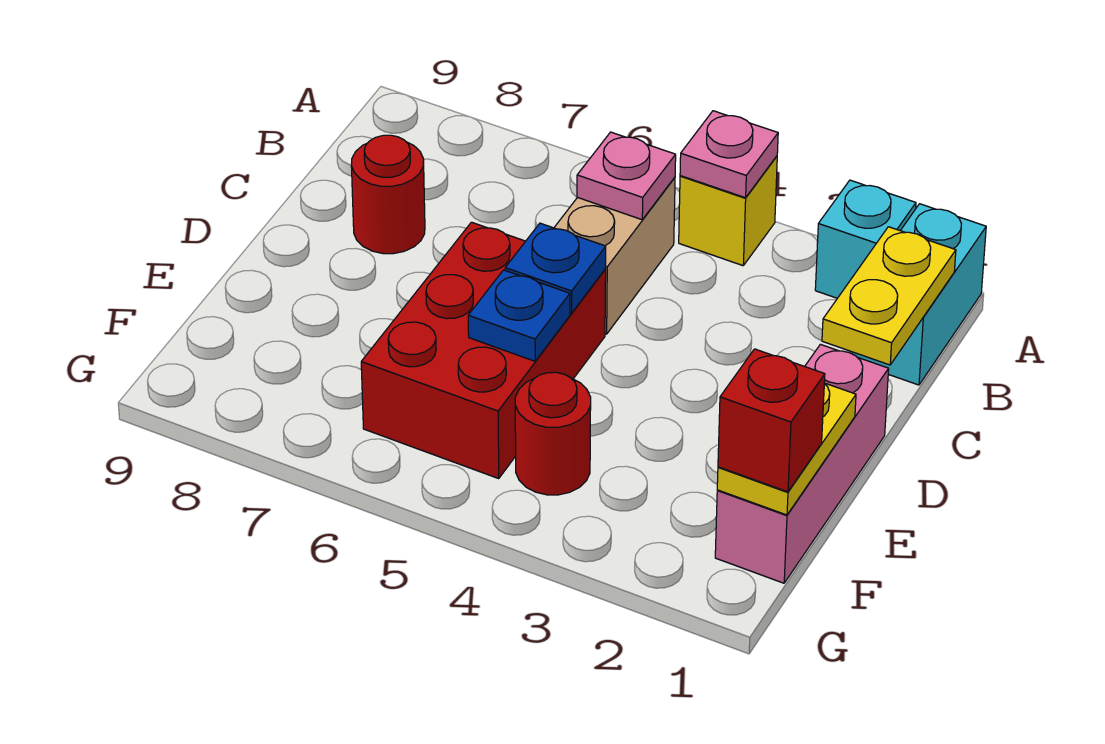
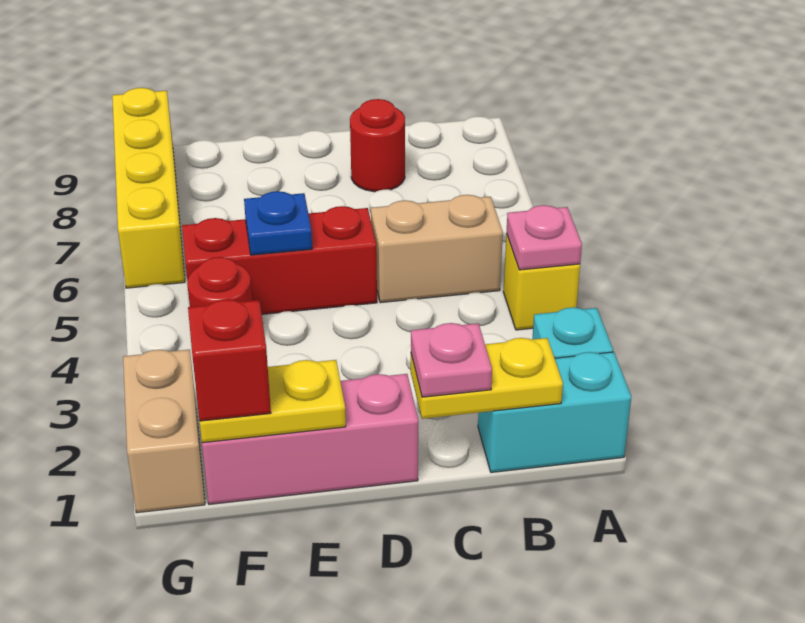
pink plate B5 level 2 -> pink plate C1 level 3
red brick D5:F6 level 1 -> red brick D5:F5 level 1
blue plate D5 level 2 -> none
none -> tan brick G1:G2 level 1
none -> yellow brick G6:G9 level 1

